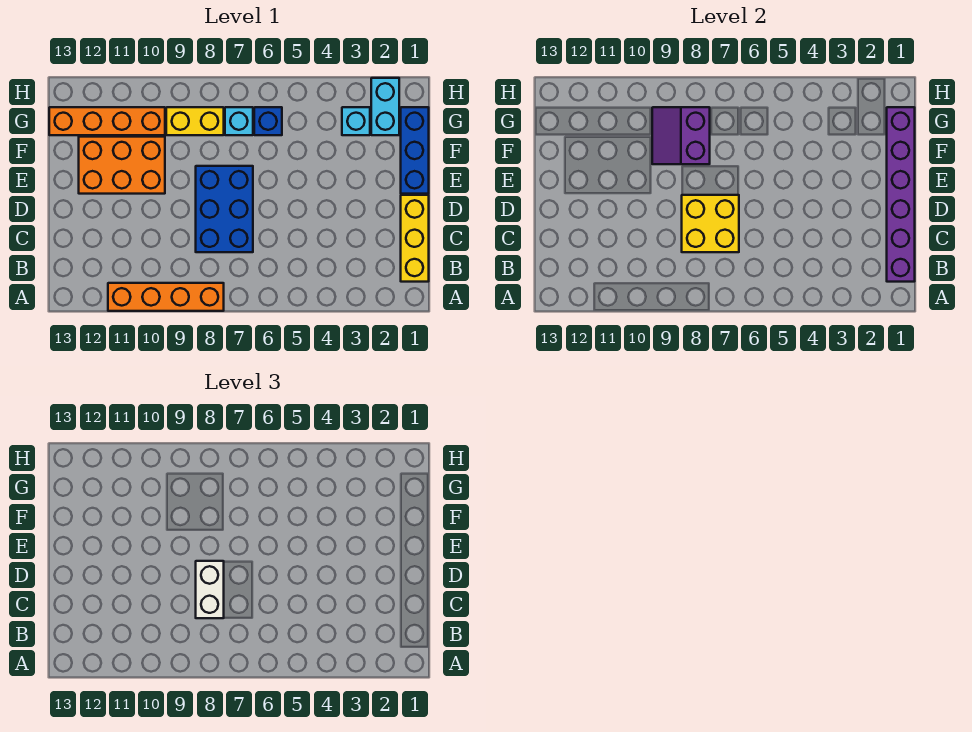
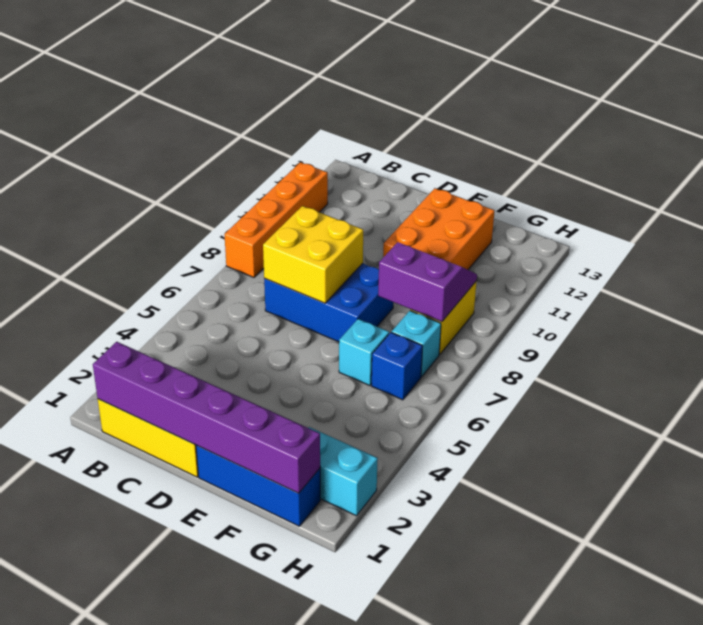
white brick C8:D8 level 3 -> none
cyan brick G3 level 1 -> cyan brick F6 level 1
orange brick G10:G13 level 1 -> none

